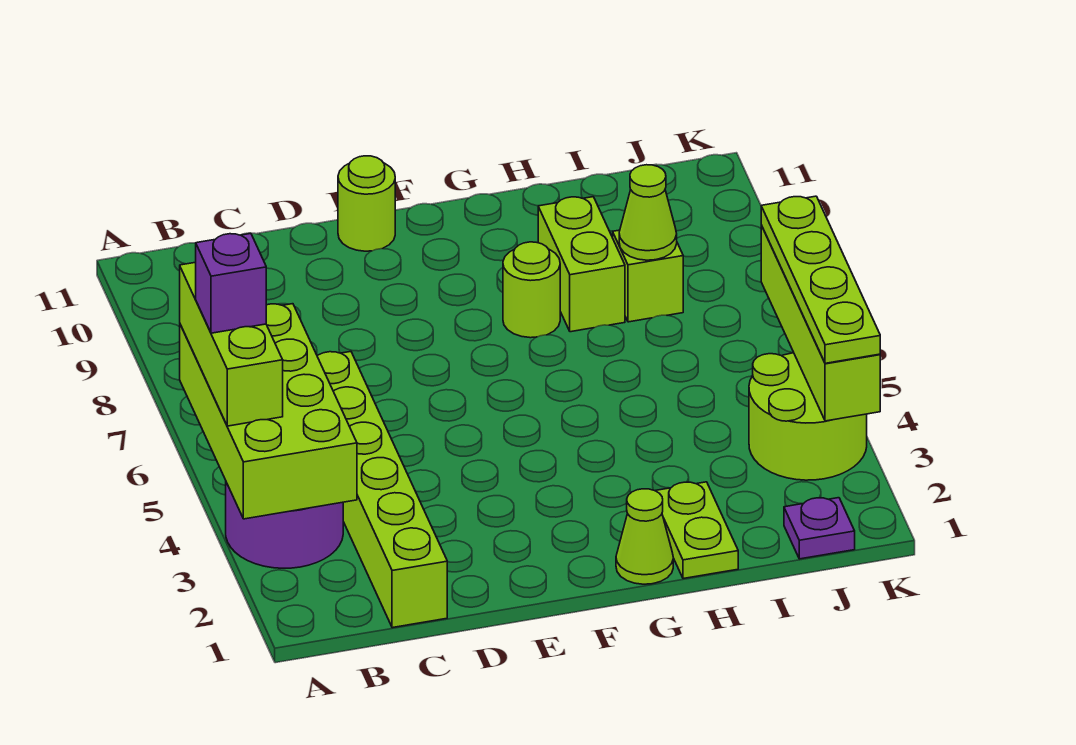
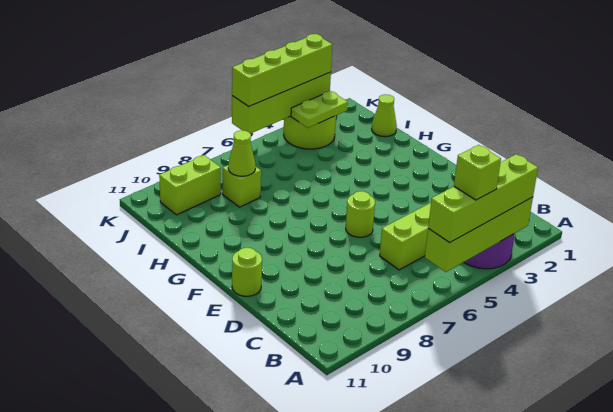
lime brick A3:B6 level 2 -> lime brick A3:A6 level 2
lime brick A4:A6 level 3 -> lime brick A3:A6 level 3
purple brick A5 level 4 -> lime brick A5 level 4
lime cone G1 level 1 -> lime cone I1 level 1
lime round brick G8 level 1 -> lime round brick E6 level 1
lime plate H1:H2 level 1 -> lime plate J3:J4 level 2
lime brick H8:H9 level 1 -> lime brick J9:J10 level 1
purple plate J1 level 1 -> none
lime plate K3:K6 level 3 -> lime brick K3:K6 level 3

